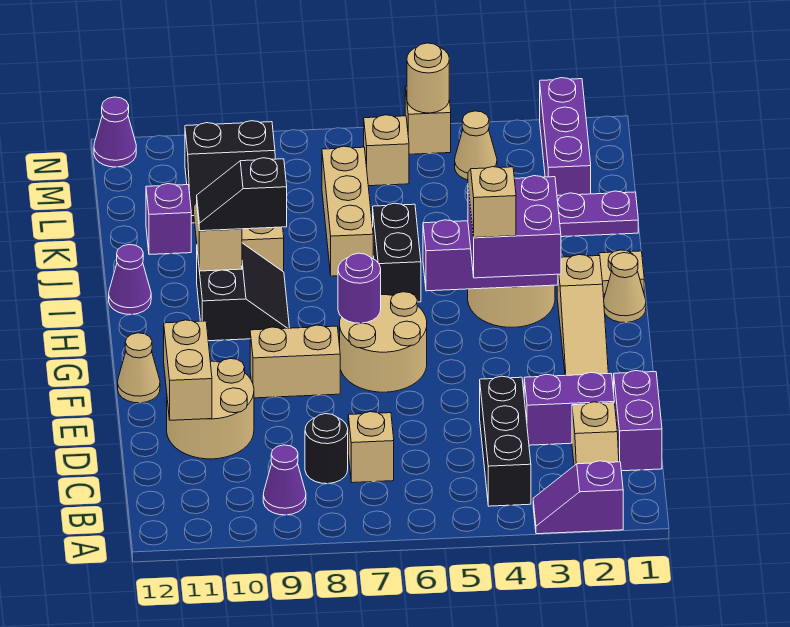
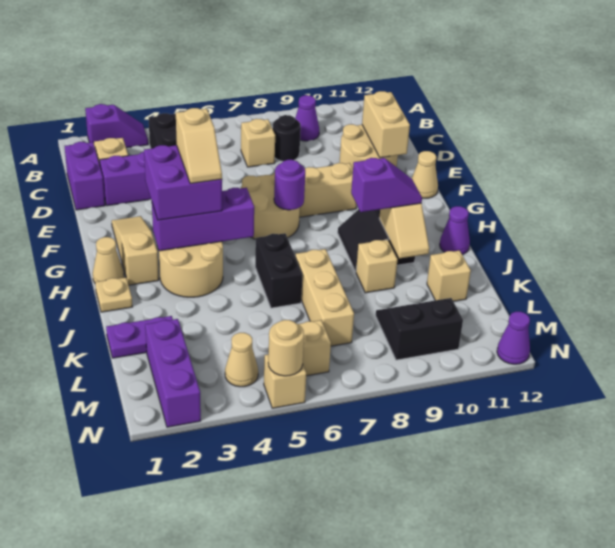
black slope I9:I10 level 3 top 9 -> purple slope I9:I10 level 3 top 9
purple brick K11 level 1 -> tan brick K11 level 1

